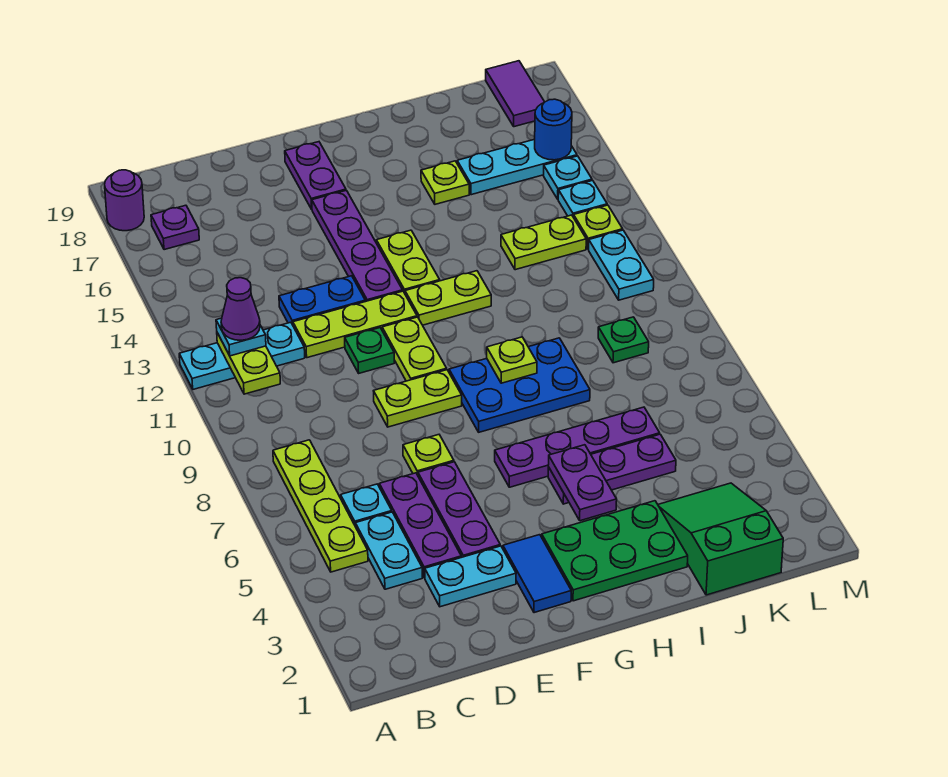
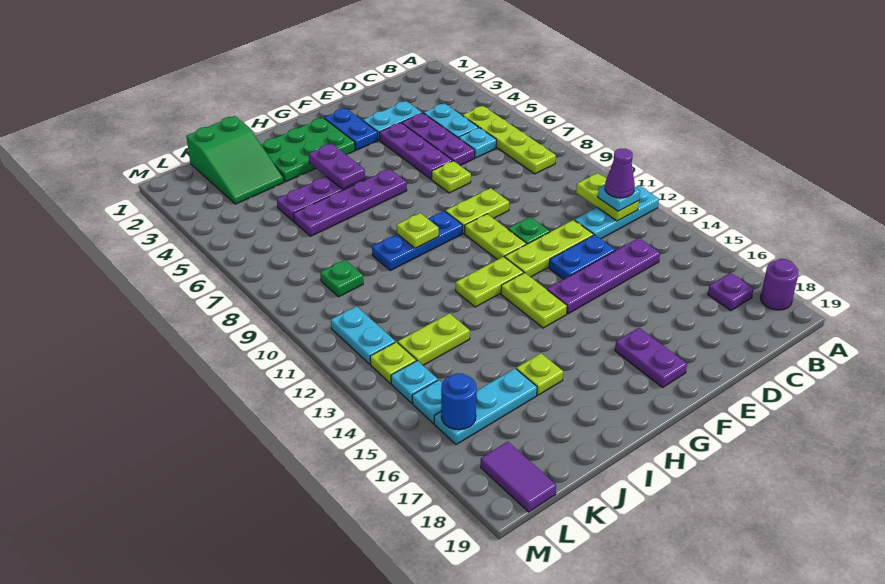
blue tile F2:F3 level 1 -> blue plate F2:F3 level 1
purple plate F13:F16 level 1 -> purple plate C14:F14 level 1
blue plate G8:I9 level 1 -> blue plate G9:I9 level 1

